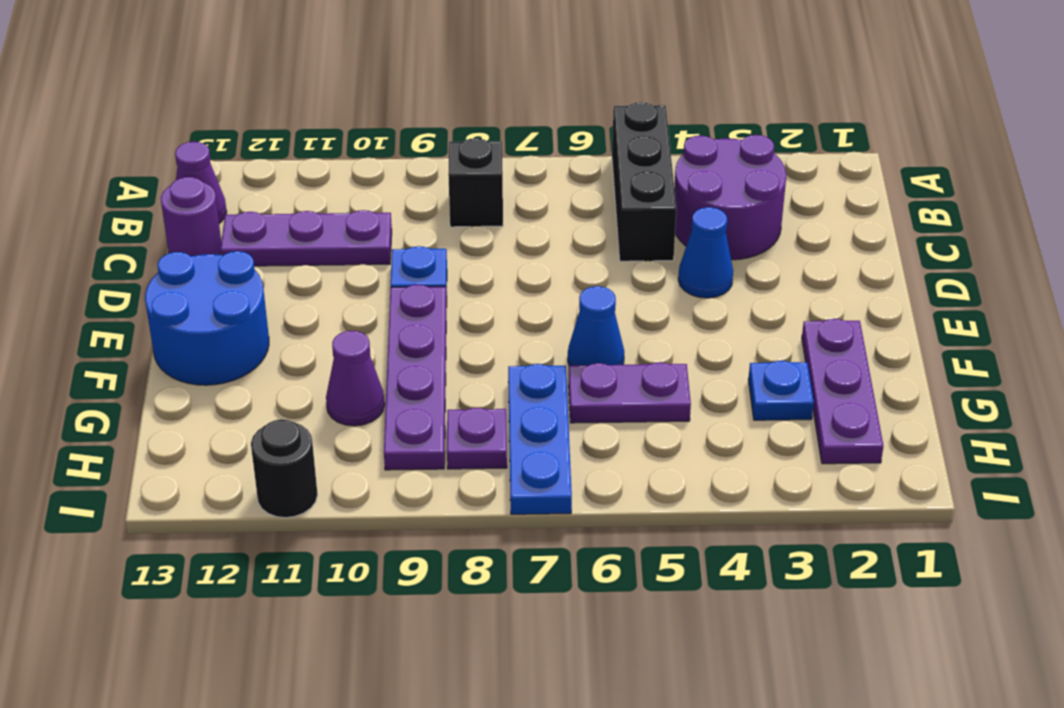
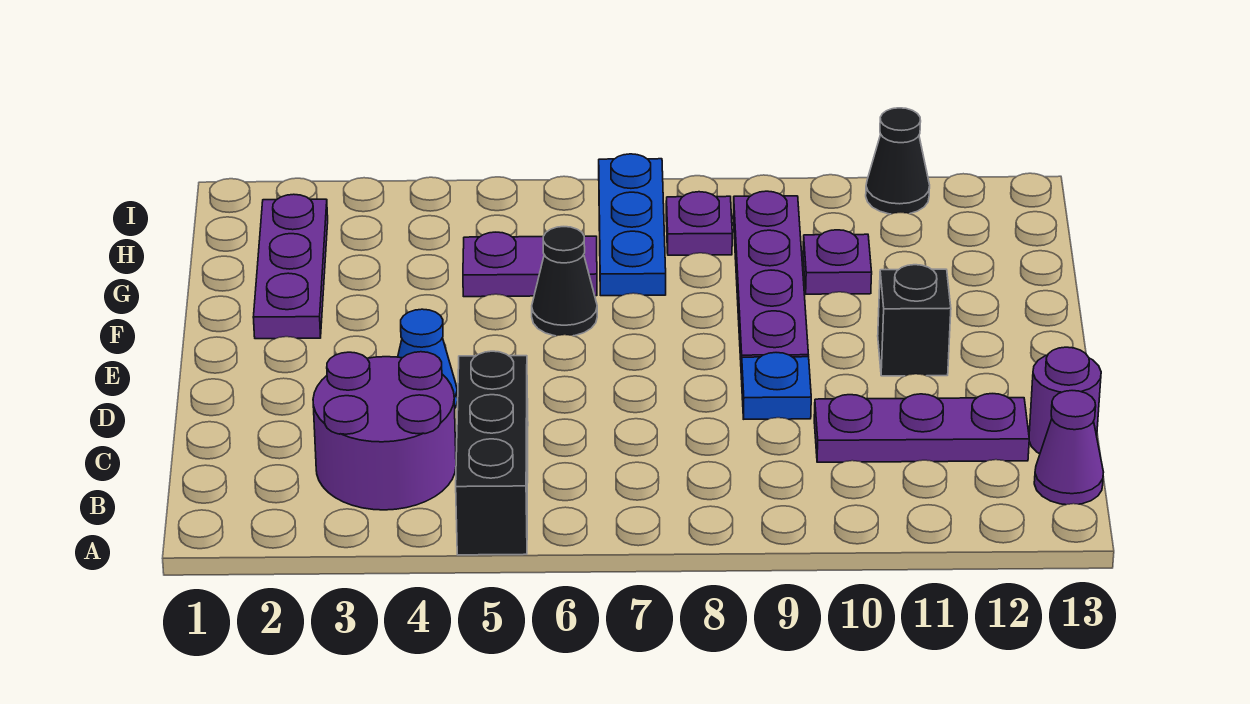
black brick B8 level 1 -> black brick E11 level 1
blue round brick E12:F13 level 1 -> none
blue cone F6 level 1 -> black cone F6 level 1
blue plate G3 level 1 -> none
purple cone G10 level 1 -> purple plate G10 level 1
black round brick I11 level 1 -> black cone I11 level 1

